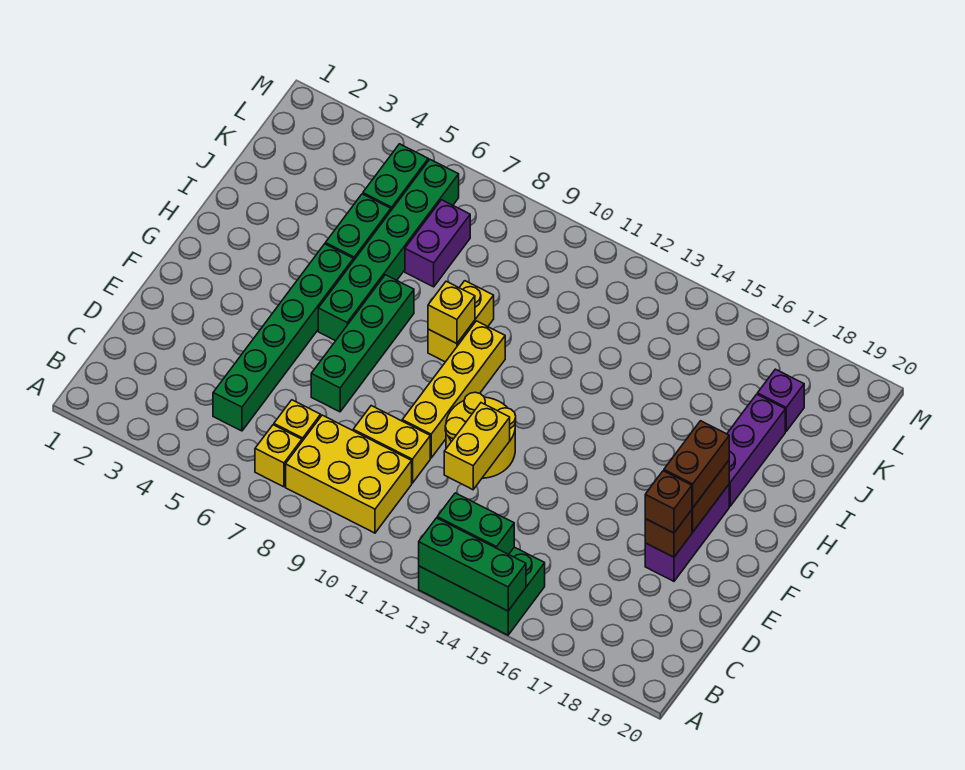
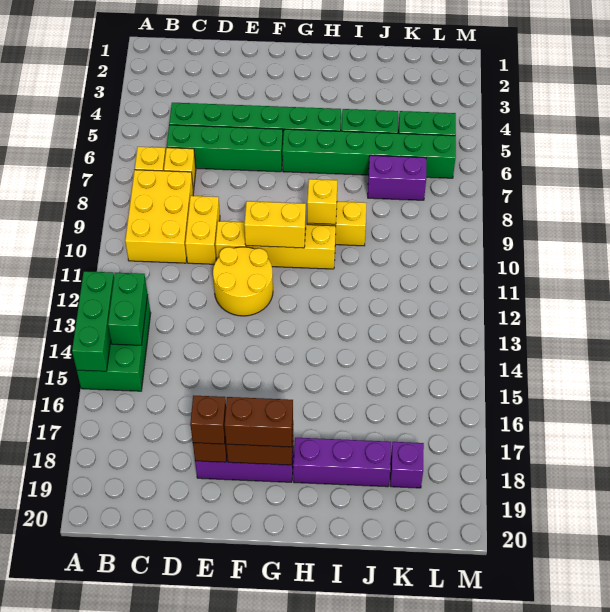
yellow brick D12:E12 level 2 -> yellow brick F10:G10 level 2
green brick E7:H7 level 1 -> green brick C6:F6 level 1

